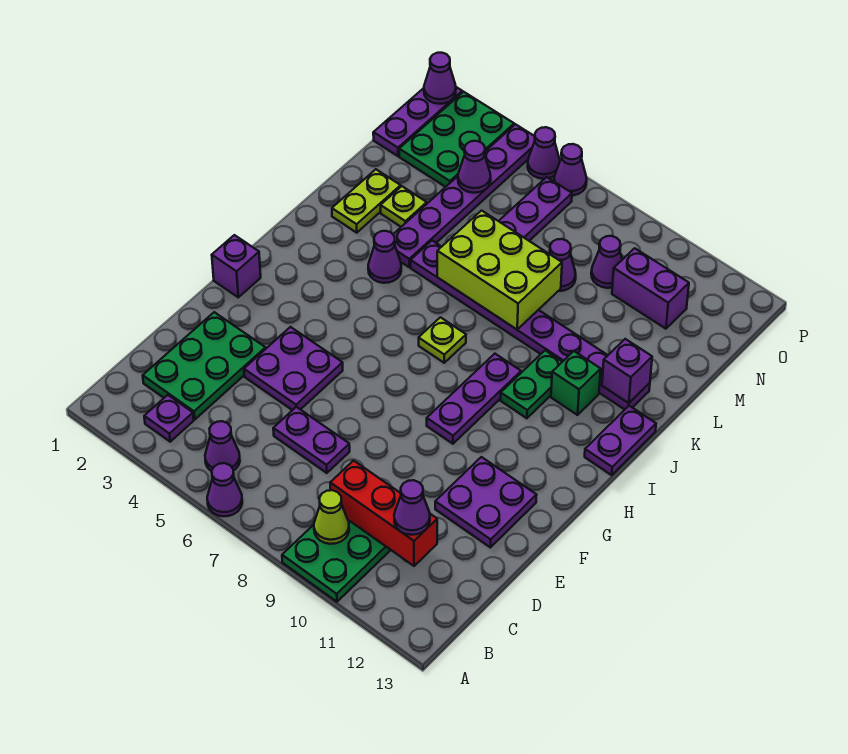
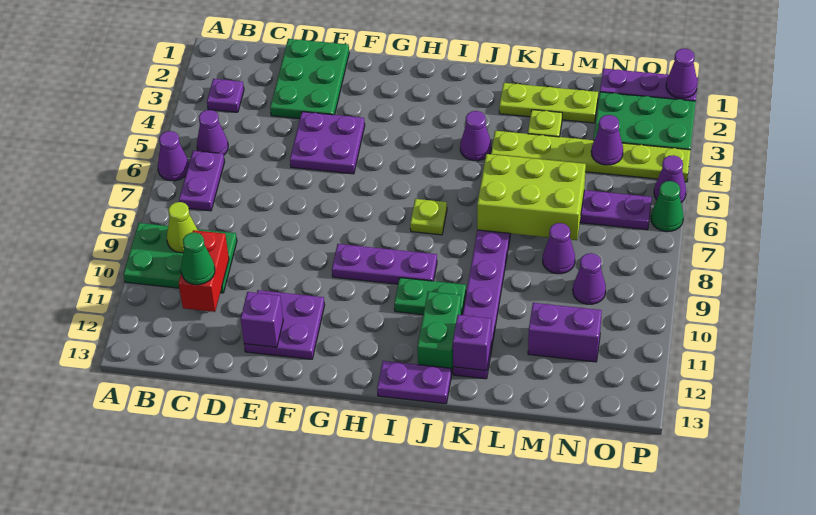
green plate C2:E3 level 1 -> green plate D1:E3 level 1
red brick C9:C11 level 2 -> red brick C10:C11 level 2
purple cone C11 level 3 -> green cone C11 level 3
purple plate D6:D7 level 1 -> purple plate B6:B7 level 1
purple brick G1 level 1 -> purple brick E12 level 2
green brick J11 level 1 -> green brick J11:J12 level 1
lime plate K2:L2 level 1 -> lime plate K2:M2 level 1
purple plate K4:P4 level 1 -> lime plate K4:P4 level 1
lime brick K6:L8 level 2 -> lime brick K6:M7 level 2
purple brick N10:N11 level 1 -> purple brick M11:N11 level 1
purple cone P6 level 1 -> green cone P6 level 1

